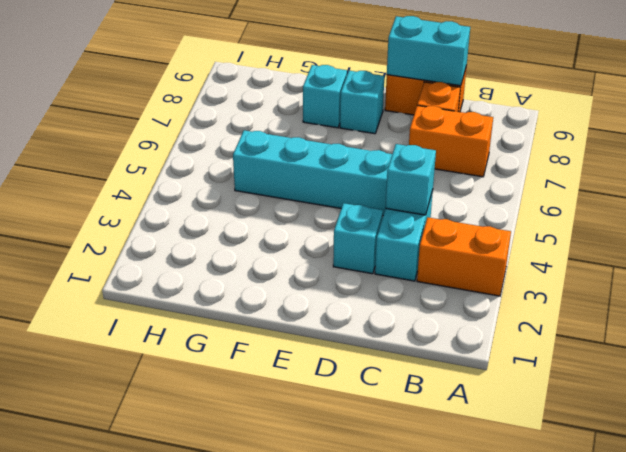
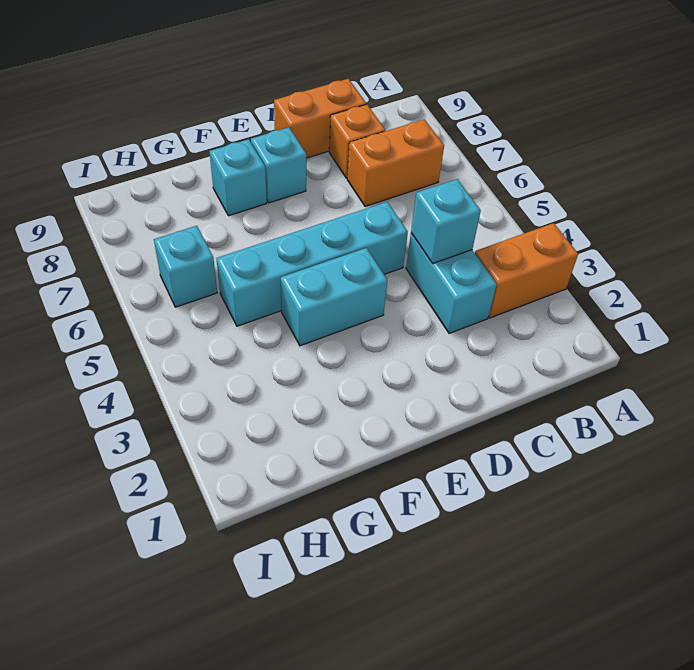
cyan brick C9:D9 level 2 -> cyan brick E4:F4 level 1
cyan brick D3 level 1 -> cyan brick H6 level 1

